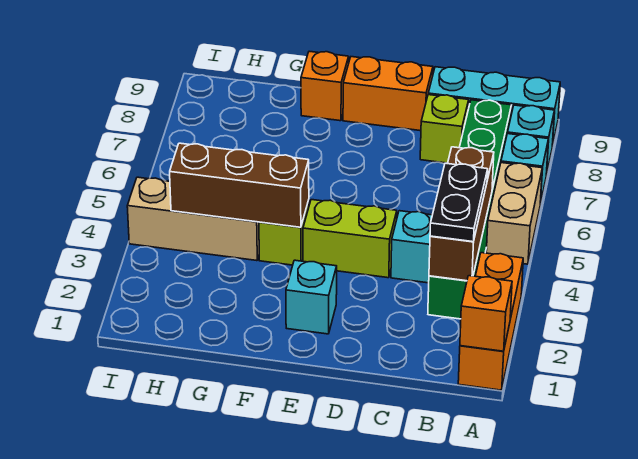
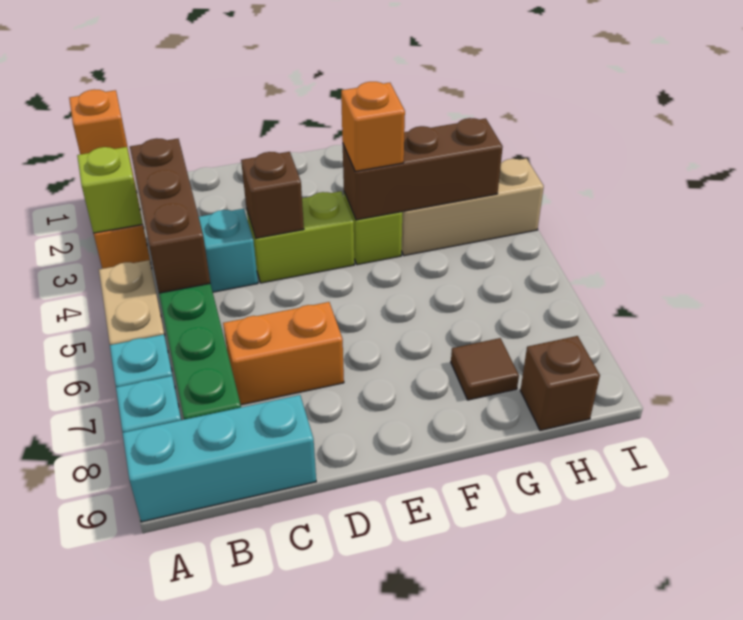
black plate B3:B4 level 3 -> none
lime brick C8 level 1 -> lime brick A3 level 2
none -> brown brick D4 level 2
orange brick D9:E9 level 1 -> orange brick C7:D7 level 1
cyan brick E2 level 1 -> none
orange brick F9 level 1 -> orange brick F4 level 3
none -> brown tile G8 level 1
none -> brown brick H9 level 1

